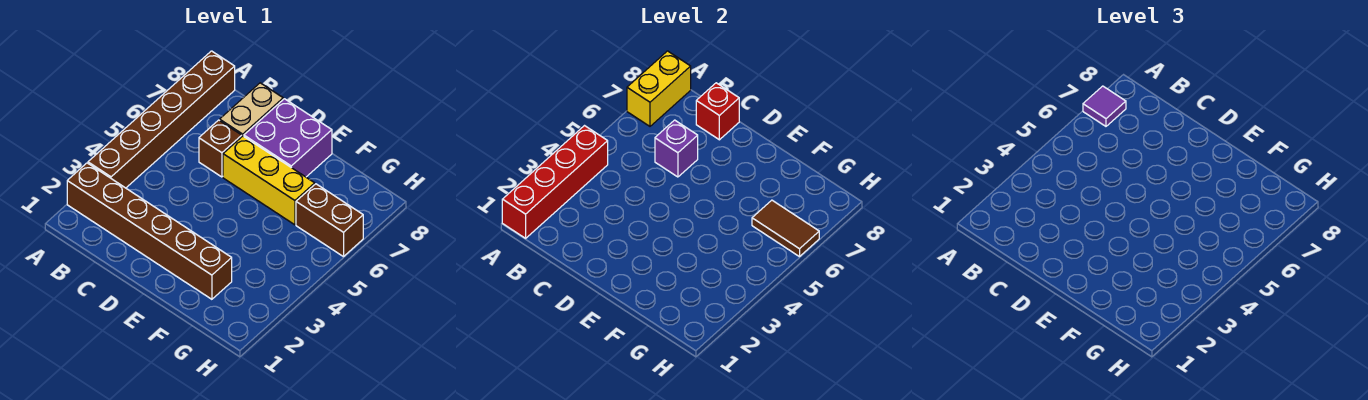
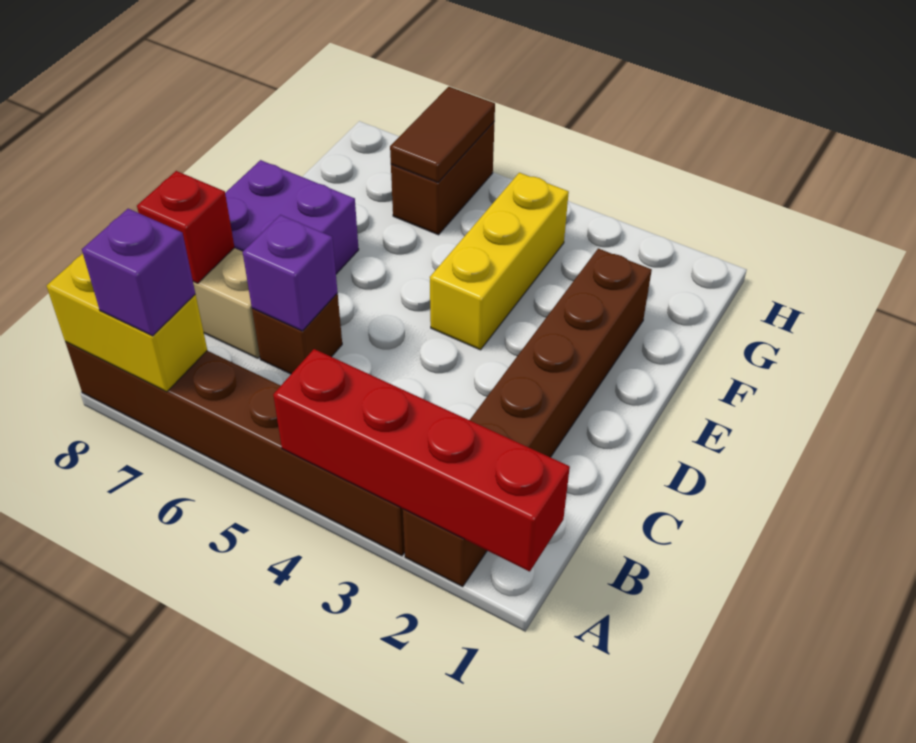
purple tile A7 level 3 -> purple brick A7 level 3
yellow brick D6:F6 level 1 -> yellow brick E4:G4 level 1

